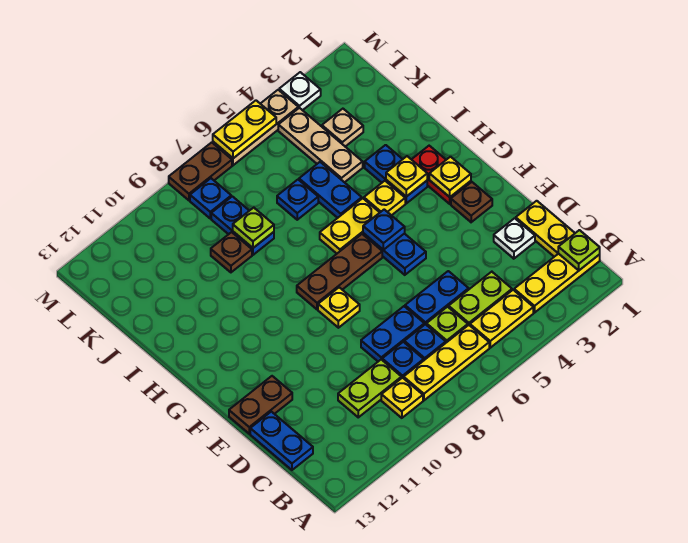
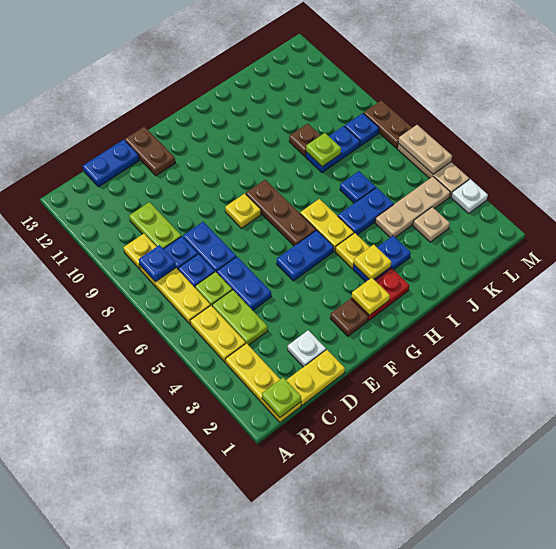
blue plate G5 level 2 -> blue plate B8 level 2
yellow plate M5:M6 level 2 -> tan plate M5:M6 level 2

